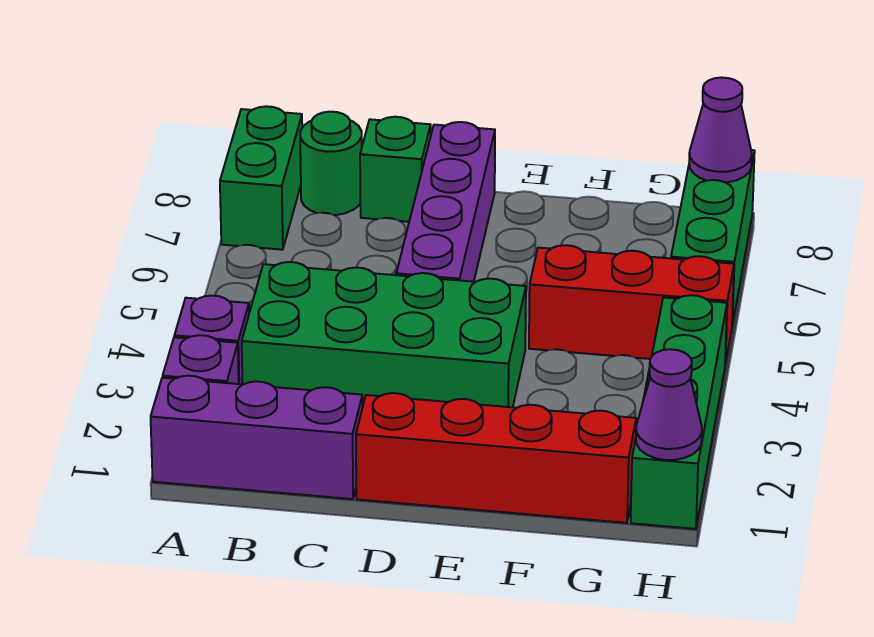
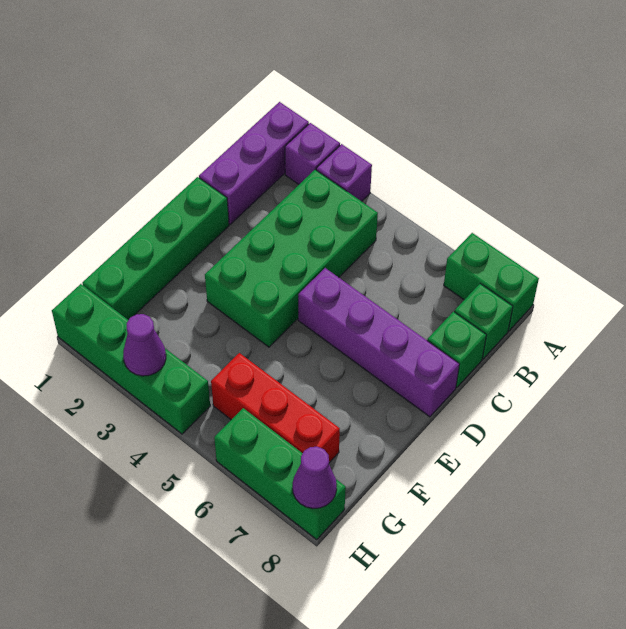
green round brick B8 level 1 -> green brick B8 level 1
red brick D1:G1 level 1 -> green brick D1:G1 level 1
red brick F5:H5 level 1 -> red brick G5:G7 level 1
purple cone H1 level 2 -> purple cone H3 level 2

